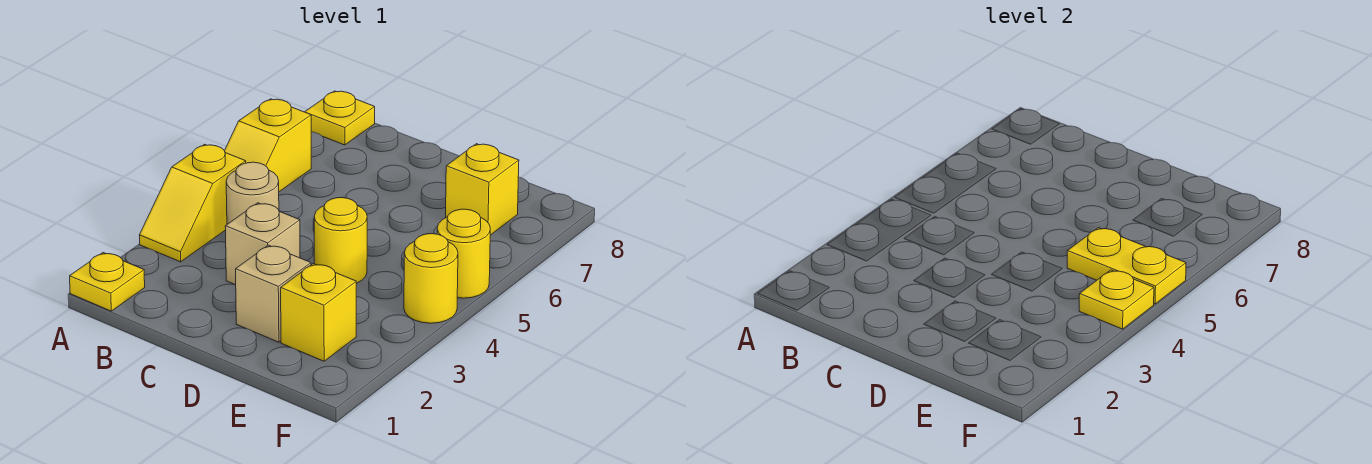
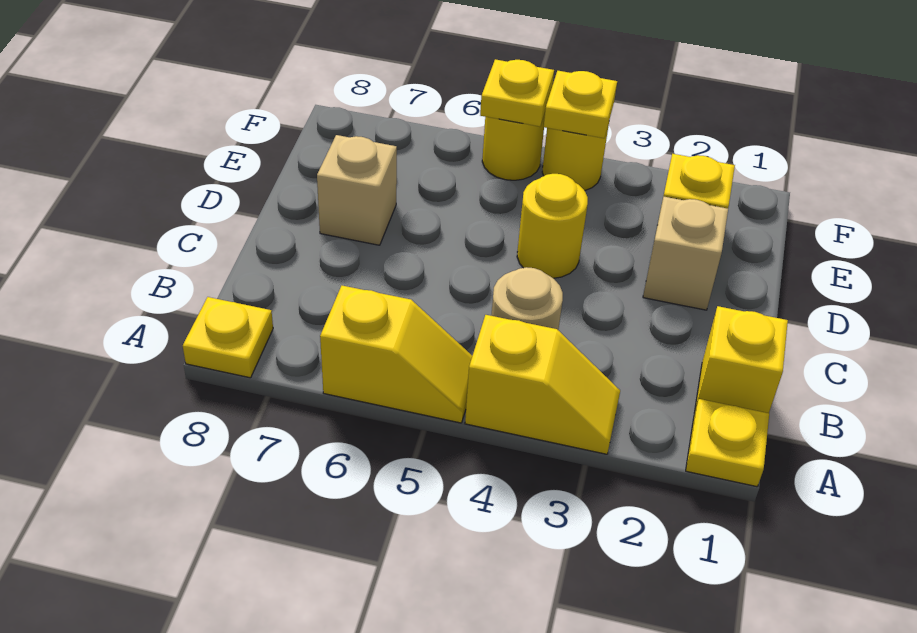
tan brick C3 level 1 -> tan brick D7 level 1
yellow plate E5:F5 level 2 -> yellow plate F5 level 2
yellow brick E7 level 1 -> yellow brick B1 level 1

